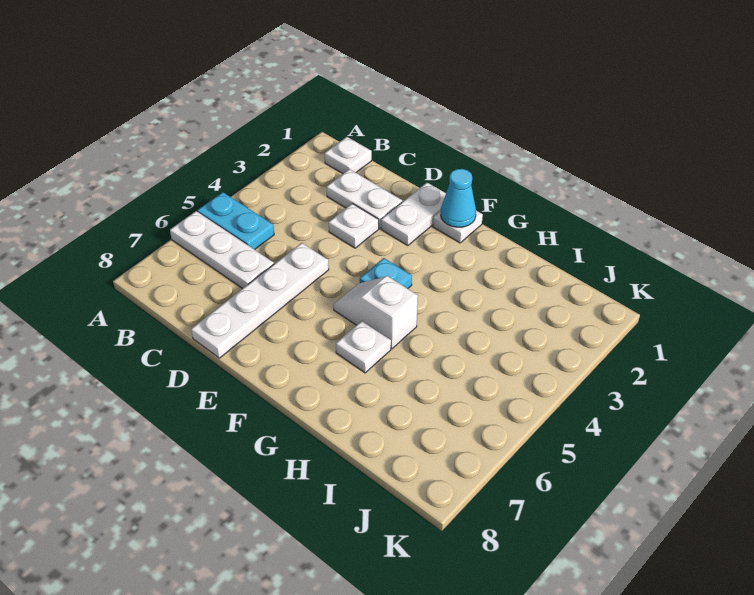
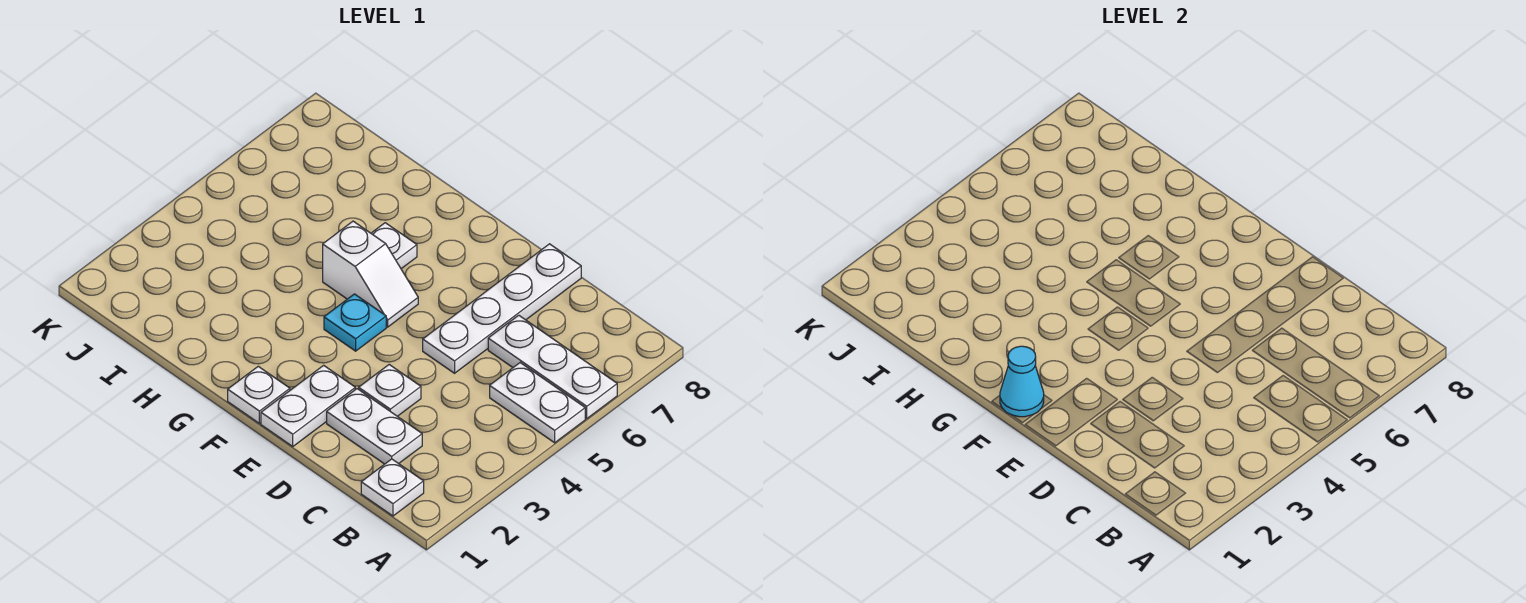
cyan plate A5:B5 level 1 -> white plate A5:B5 level 1

